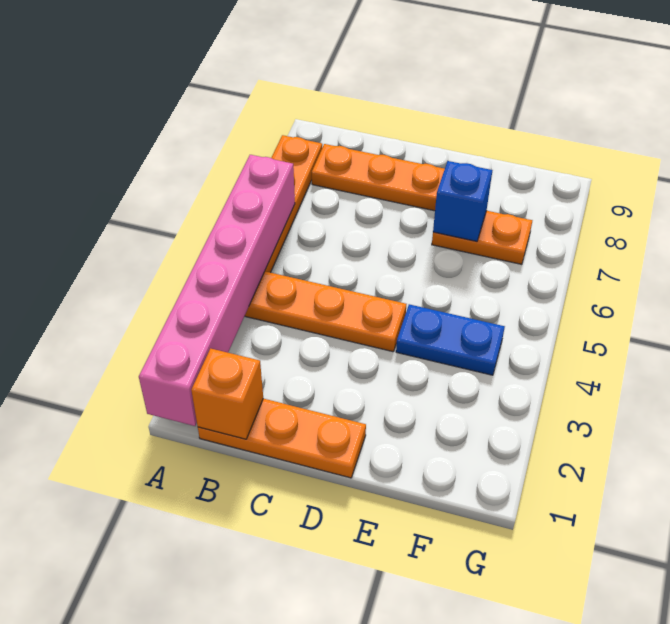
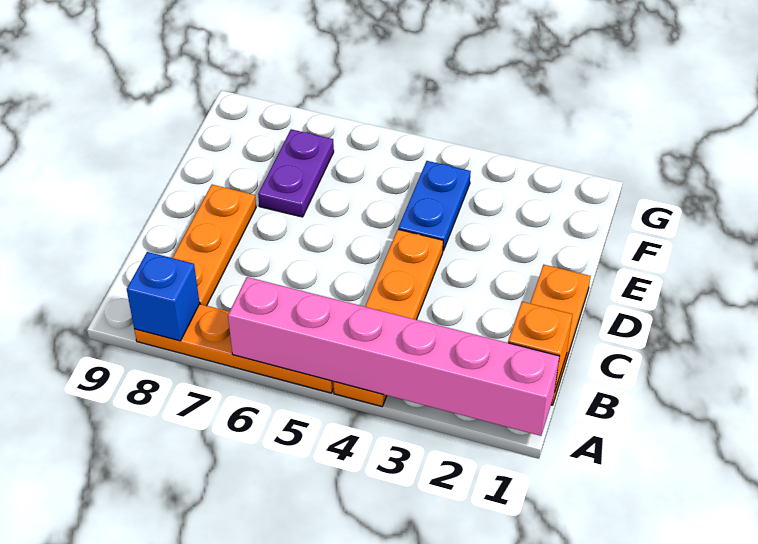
orange plate E7:F7 level 1 -> purple plate E7:F7 level 1
blue brick E7 level 2 -> blue brick A8 level 2

